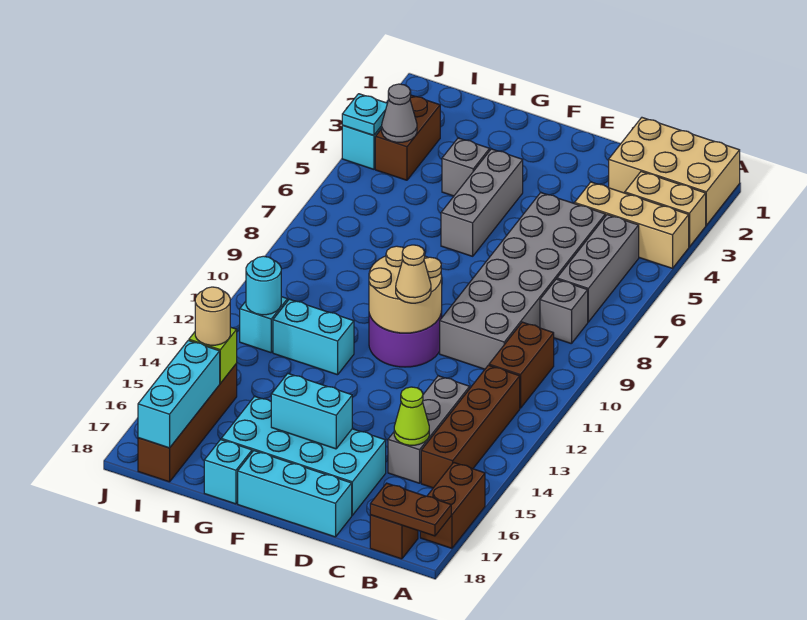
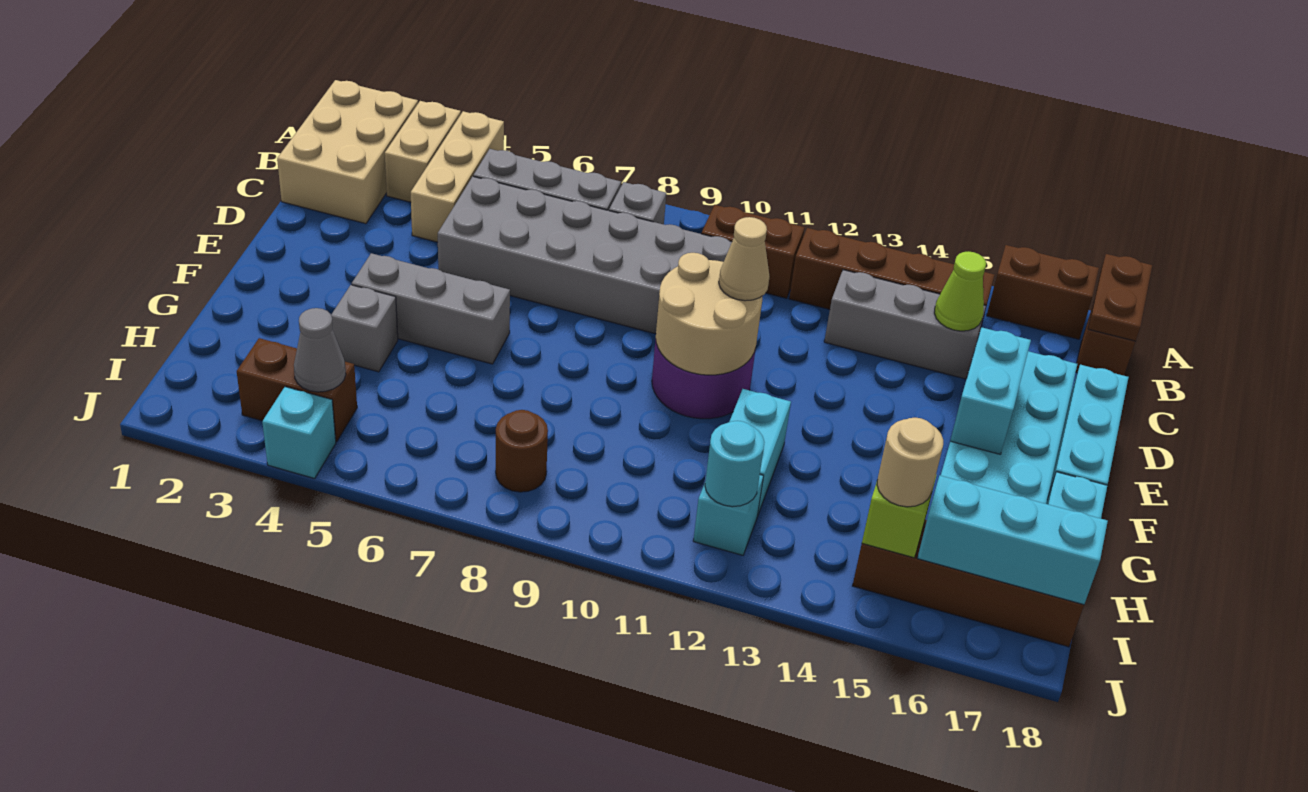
none -> brown round brick I8 level 1
cyan plate J4 level 2 -> none

